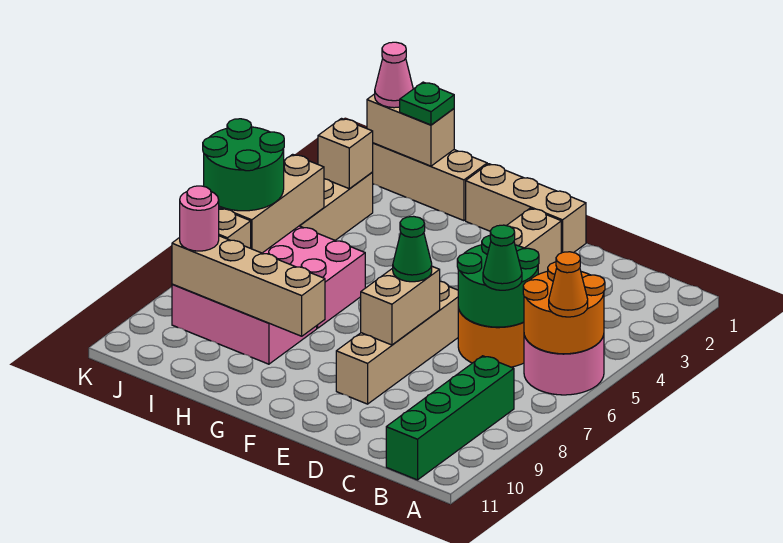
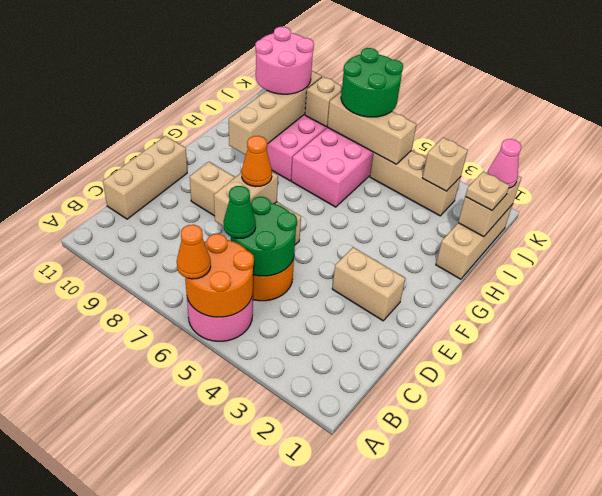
green brick B8:B11 level 1 -> none
tan brick E1:G1 level 1 -> tan brick C11:E11 level 1
tan brick E7:E8 level 2 -> tan brick D7:E7 level 2
green cone E7 level 3 -> orange cone E7 level 3
green plate I1 level 3 -> tan plate I1 level 3
pink round brick J9 level 3 -> pink round brick I9:J10 level 3

